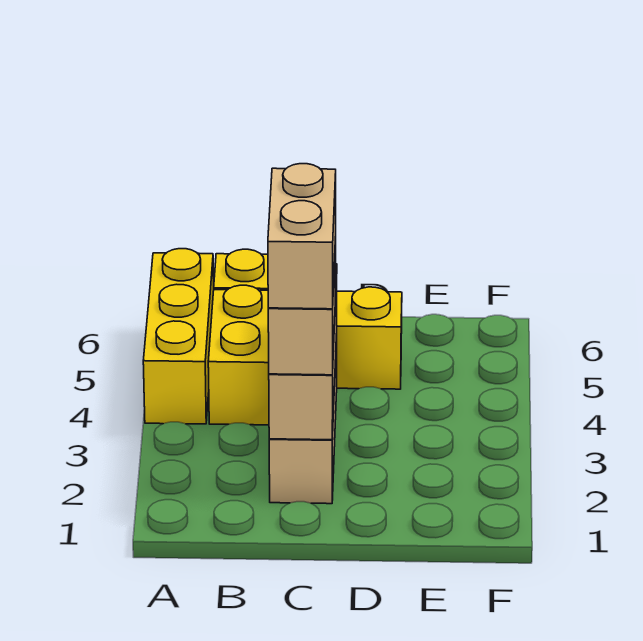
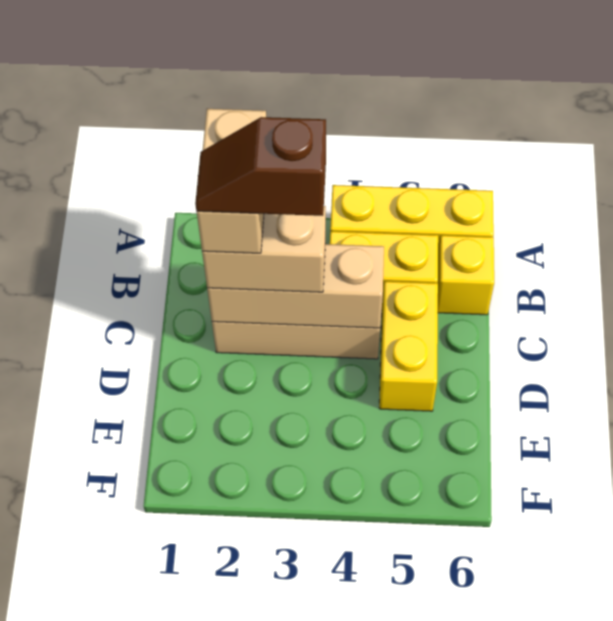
tan brick C2:C3 level 4 -> tan brick B2:C2 level 4
none -> brown slope C2:C3 level 5 top 3

